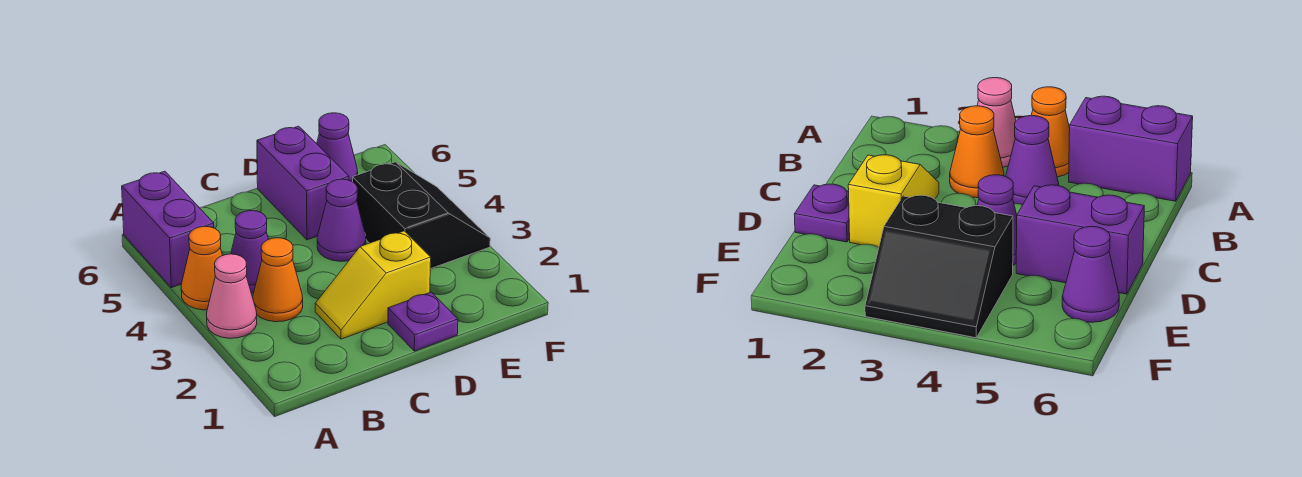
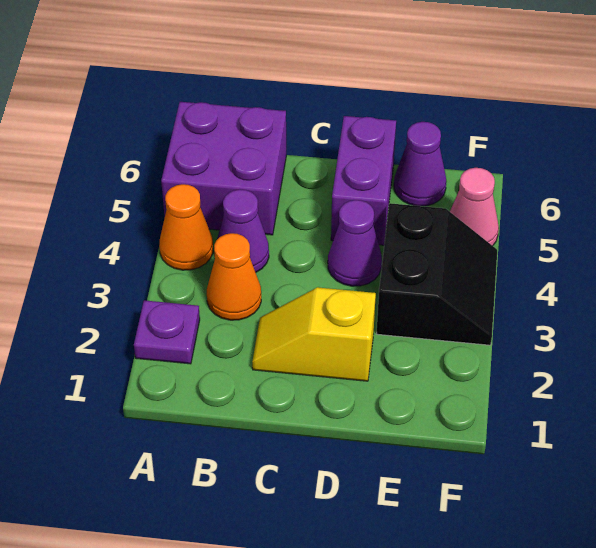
pink cone A3 level 1 -> pink cone F5 level 1
purple brick A5:A6 level 1 -> purple brick A5:B6 level 1
purple plate D1 level 1 -> purple plate A2 level 1

